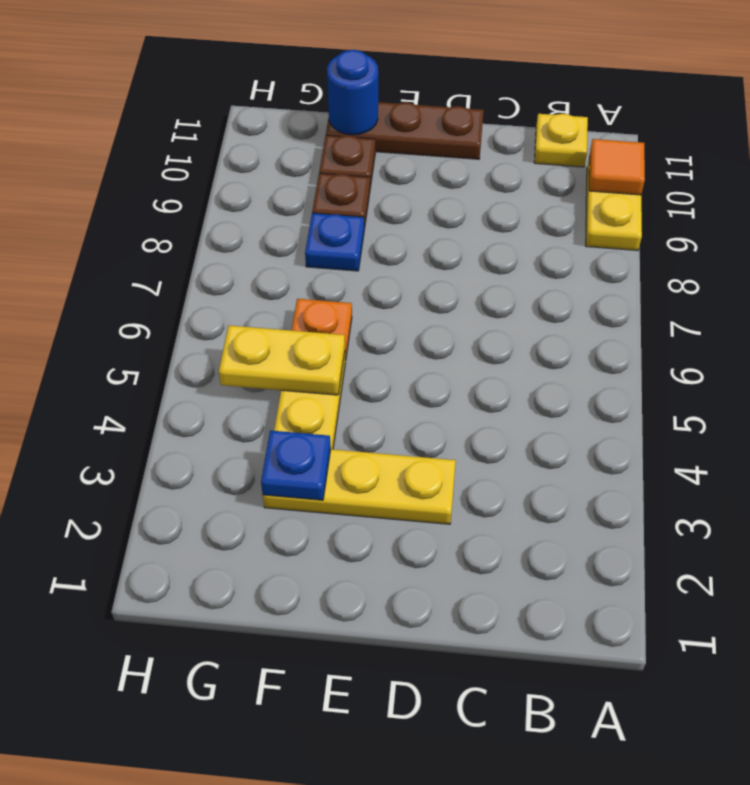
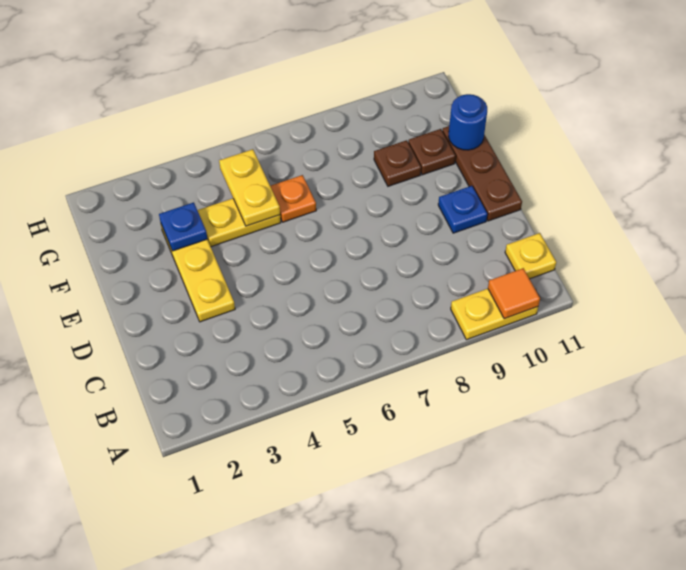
blue plate F8 level 1 -> blue plate D10 level 1

